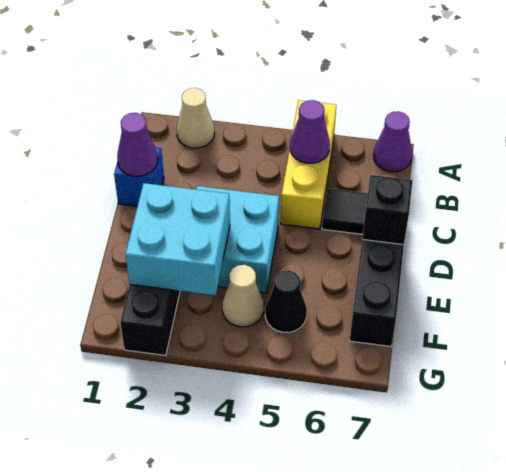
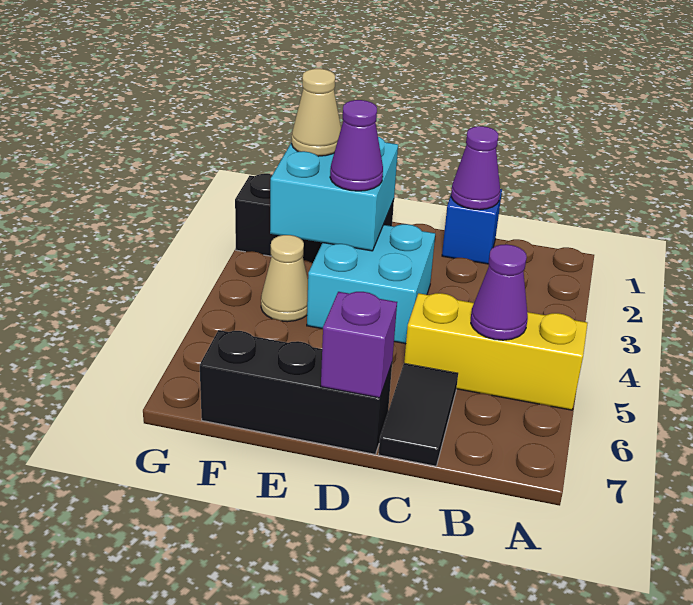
tan cone A2 level 1 -> tan cone F2 level 3
purple cone A7 level 1 -> purple cone E3 level 3
black brick D7 level 2 -> purple brick D7 level 2
black cone F5 level 1 -> none

